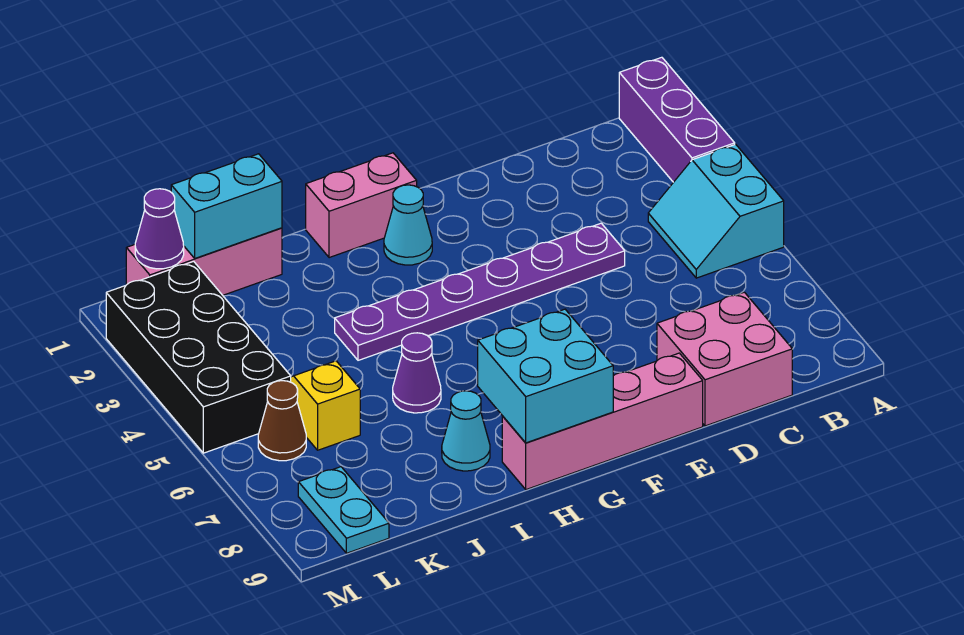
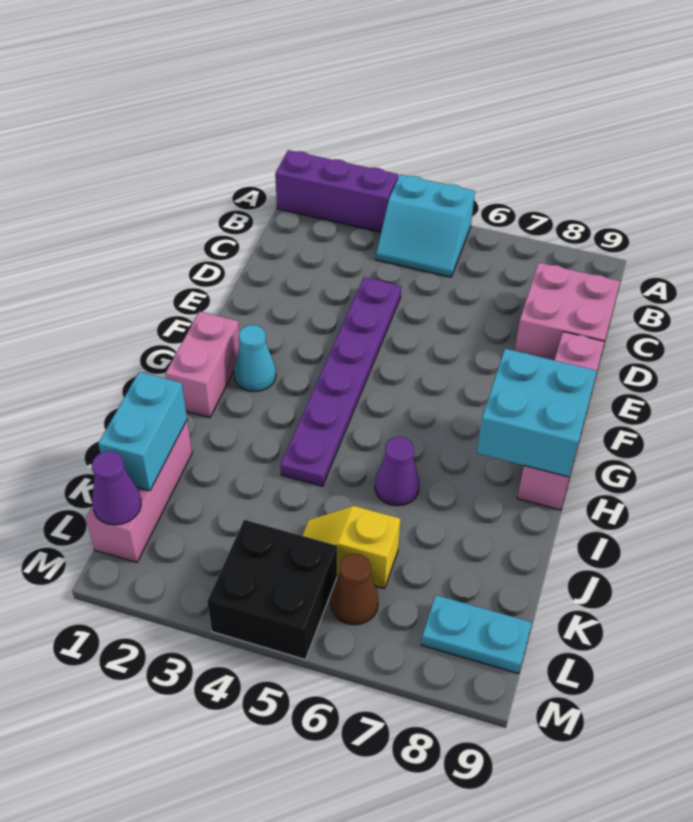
cyan cone I8 level 1 -> none
black brick L2:M5 level 1 -> black brick L4:M5 level 1

